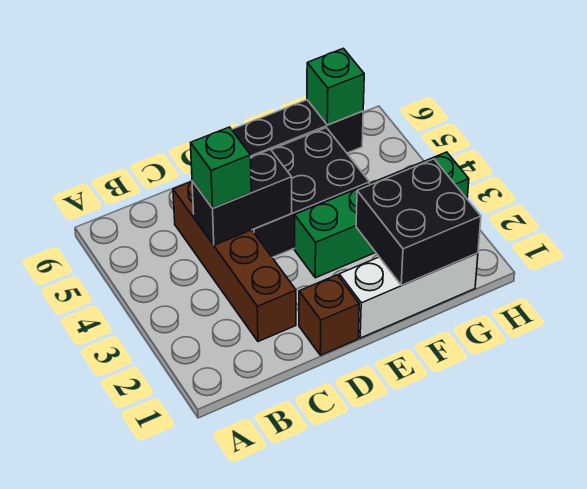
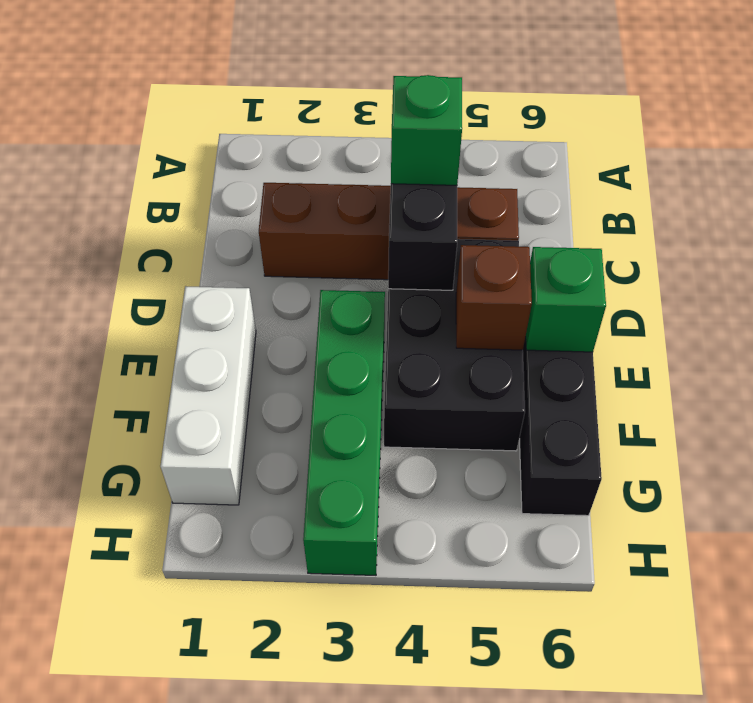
brown brick D1 level 1 -> brown brick E5 level 2
black brick F1:G2 level 2 -> none
green brick G6 level 2 -> green brick E6 level 2

